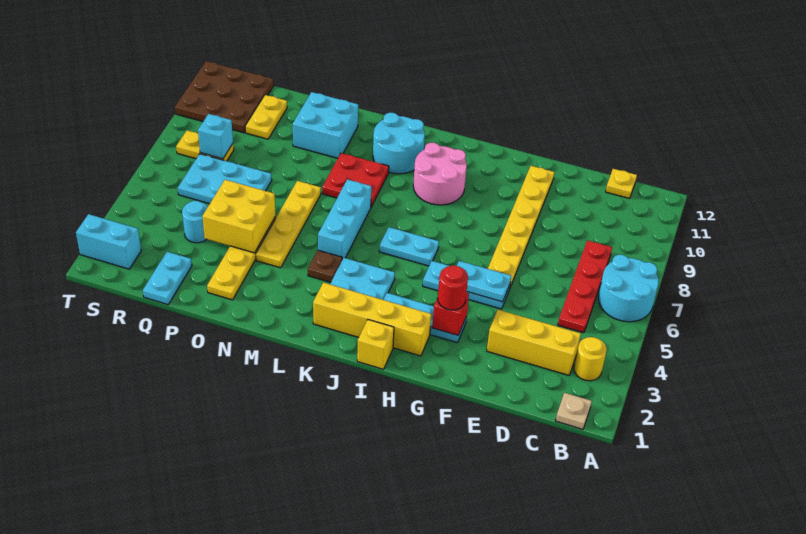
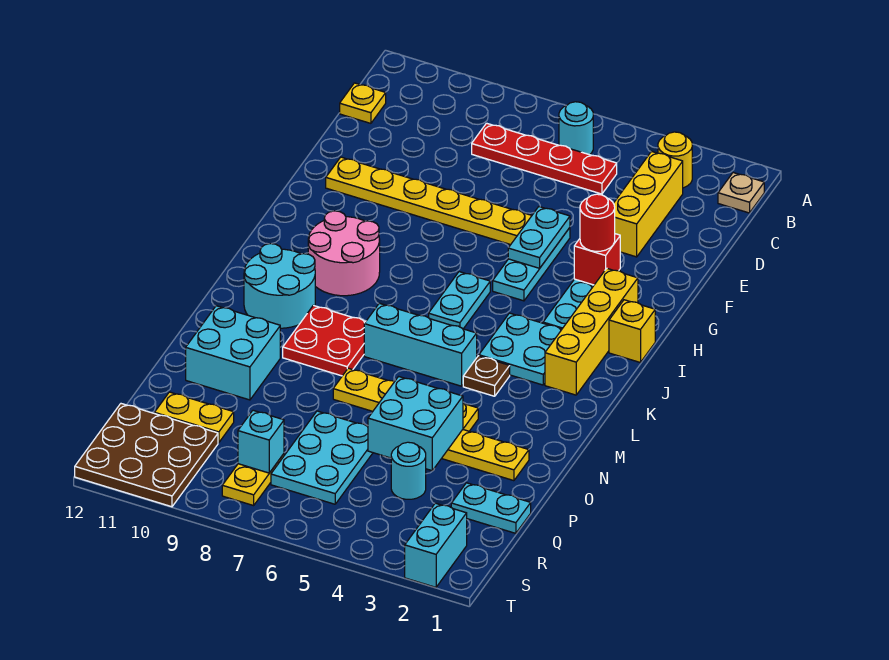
cyan round brick A6:B7 level 1 -> cyan round brick B6 level 1
yellow brick O4:P5 level 2 -> cyan brick O4:P5 level 2

